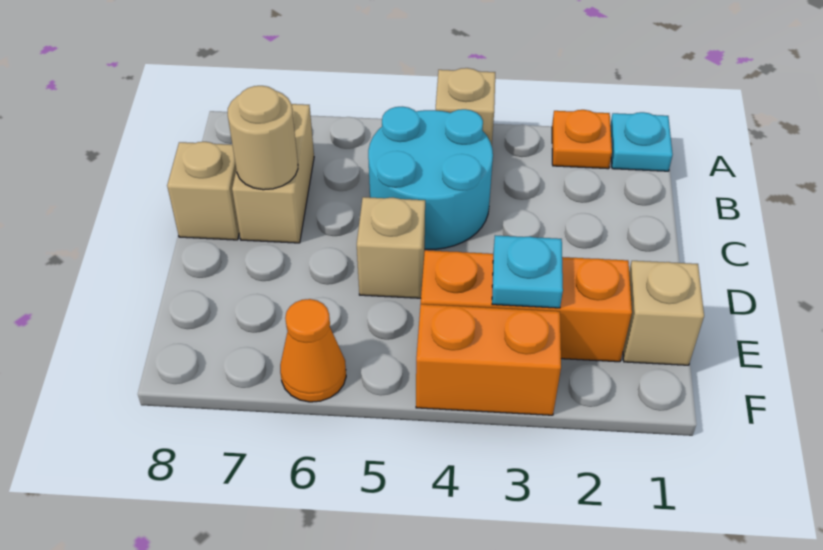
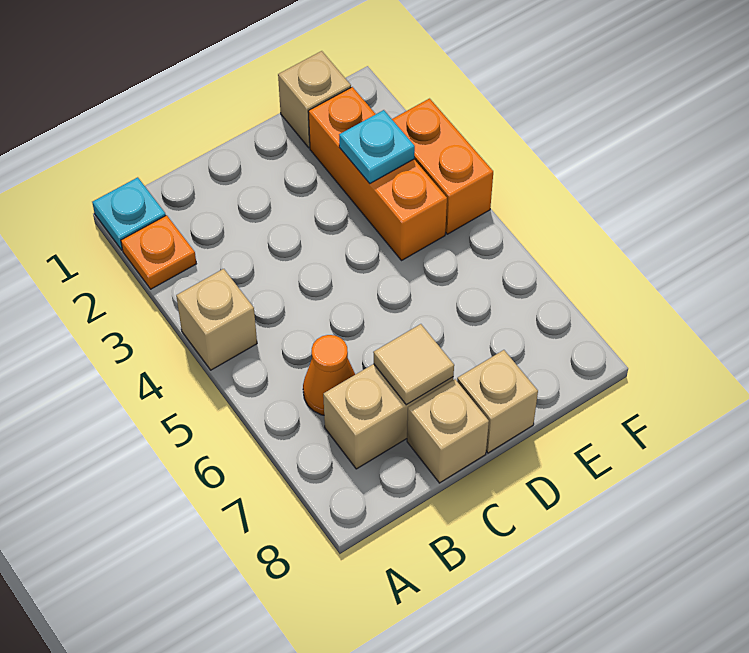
cyan round brick B4:C5 level 1 -> none
tan round brick C7 level 2 -> tan tile C7 level 2
tan brick D5 level 1 -> tan brick D8 level 1
orange cone F6 level 1 -> orange cone B6 level 1

